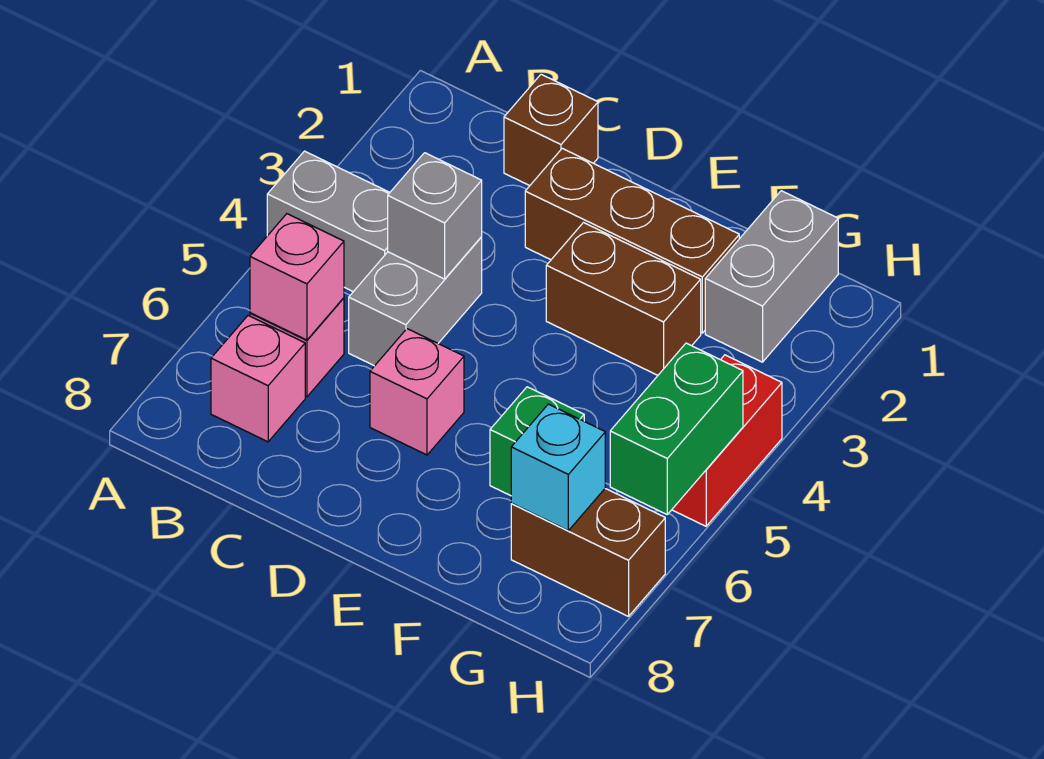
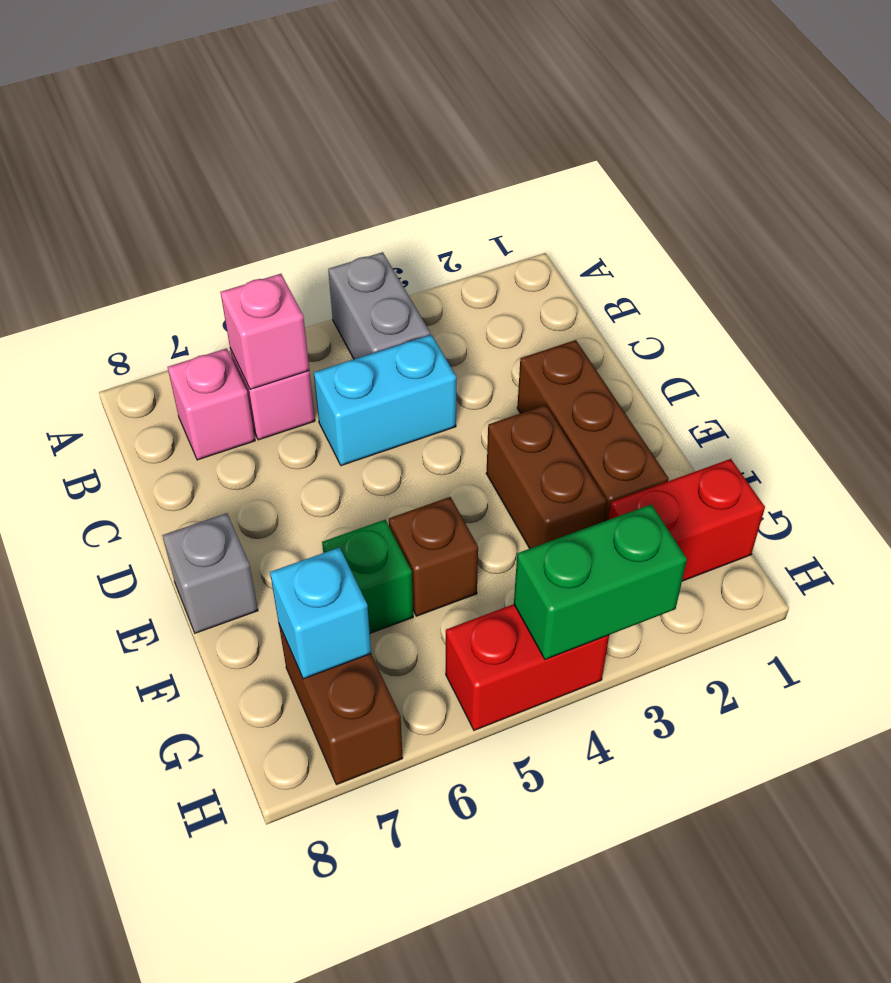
brown brick C1 level 1 -> brown brick F5 level 1
grey brick C4:C5 level 1 -> cyan brick C4:C5 level 1
grey brick C4 level 2 -> grey brick E8 level 1
pink brick D6 level 1 -> none
grey brick G1:G2 level 1 -> red brick G1:G2 level 1
green brick H5:H6 level 2 -> green brick H3:H4 level 2

